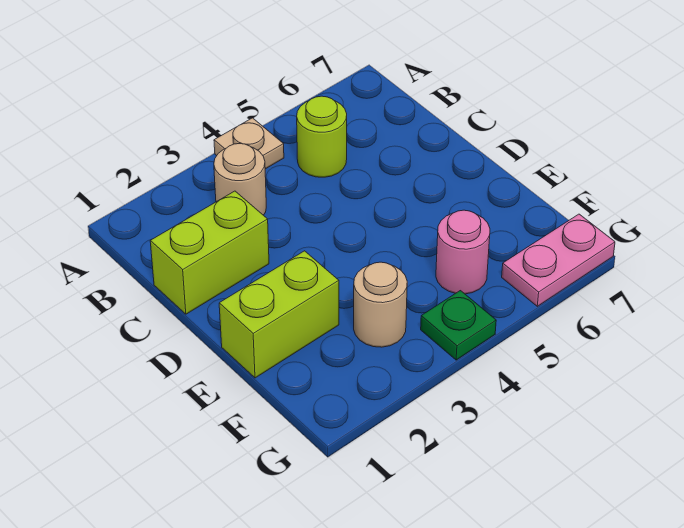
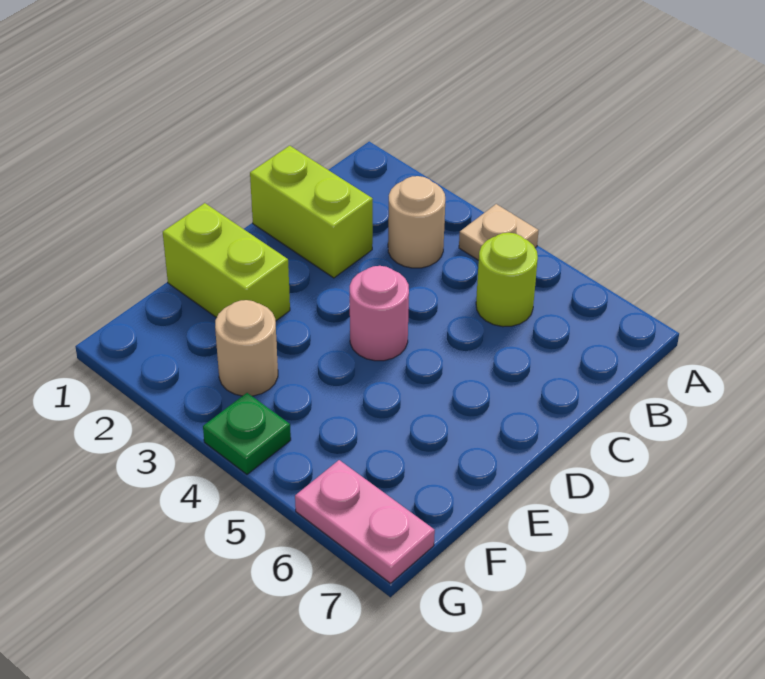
pink round brick F5 level 1 -> pink round brick D4 level 1

